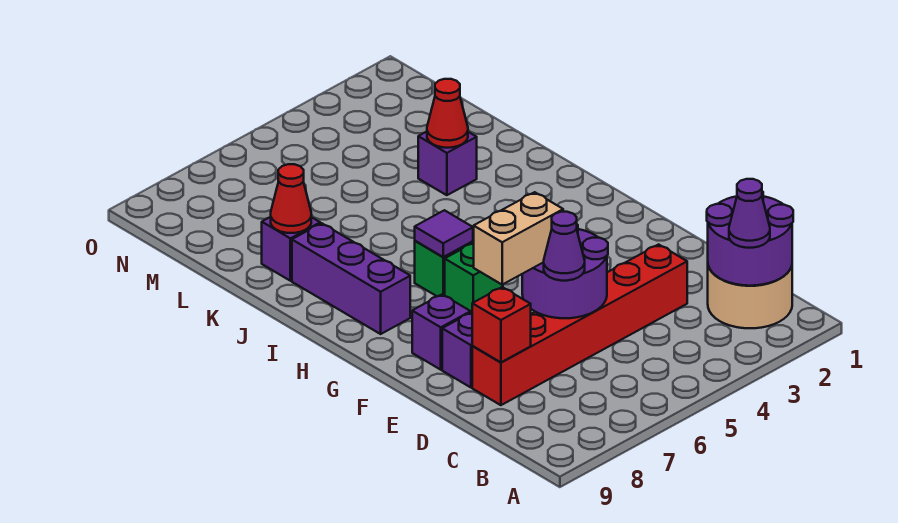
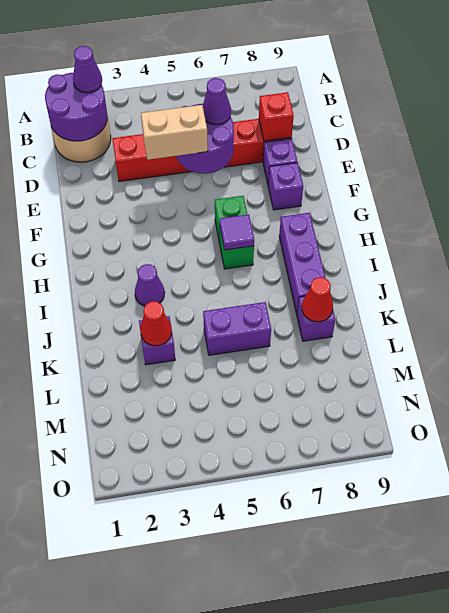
tan brick E6:E7 level 3 -> tan brick E4:E5 level 3
none -> purple cone I3 level 1
none -> purple brick K5:K6 level 1

